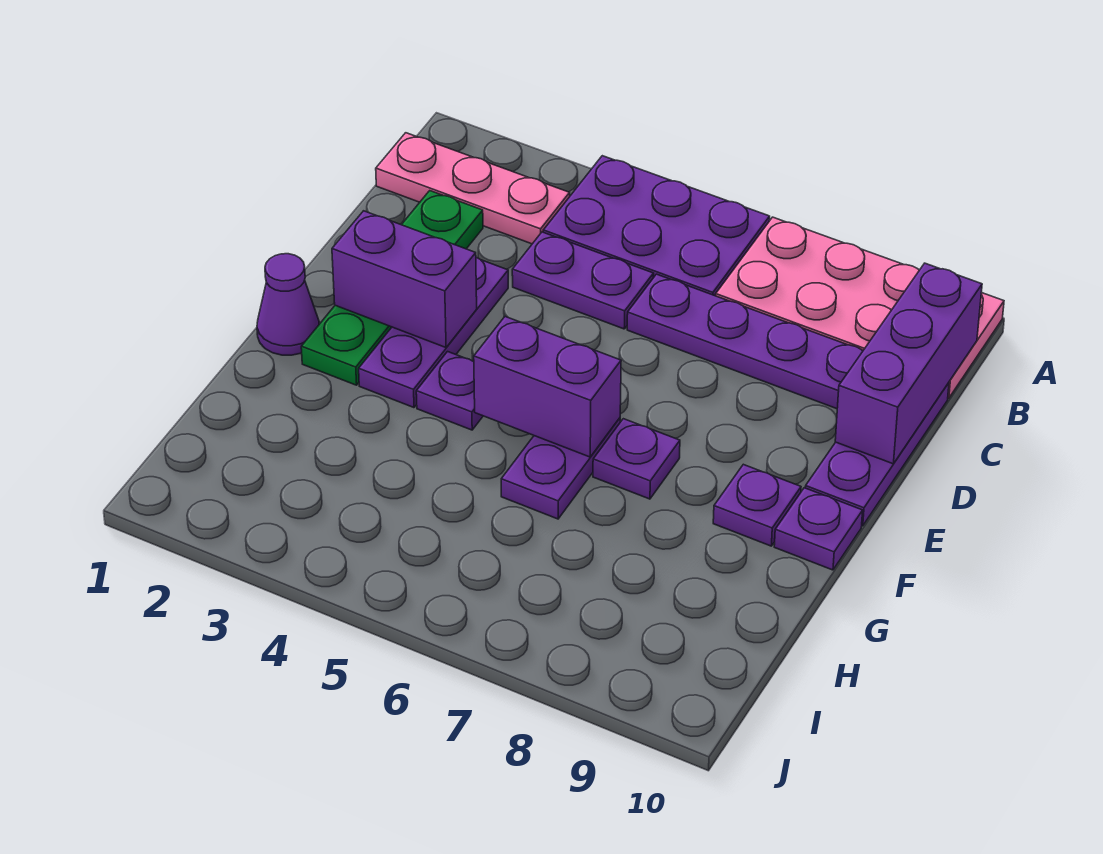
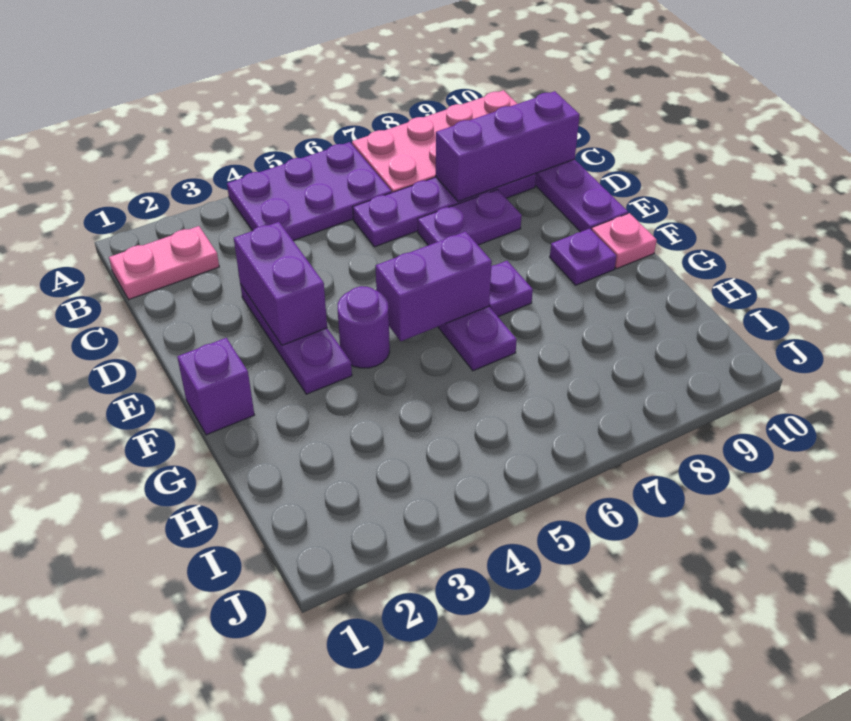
pink plate B1:B3 level 1 -> pink plate B1:B2 level 1
purple brick B10:D10 level 2 -> purple brick C8:C10 level 2
green plate C2:F2 level 1 -> none
purple plate C4:C5 level 1 -> purple plate D7:D8 level 1
purple brick E2:E3 level 2 -> purple brick D3:E3 level 2
purple cone F1 level 1 -> purple brick F1 level 1
purple plate F4 level 1 -> purple round brick F4 level 1
purple plate F10 level 1 -> pink plate F10 level 1

